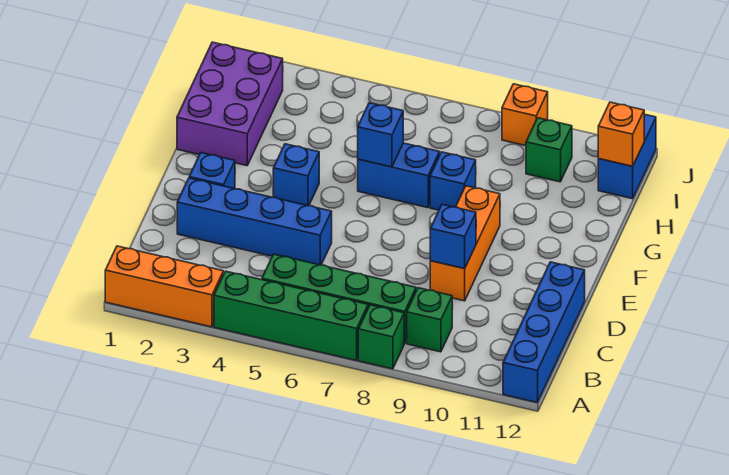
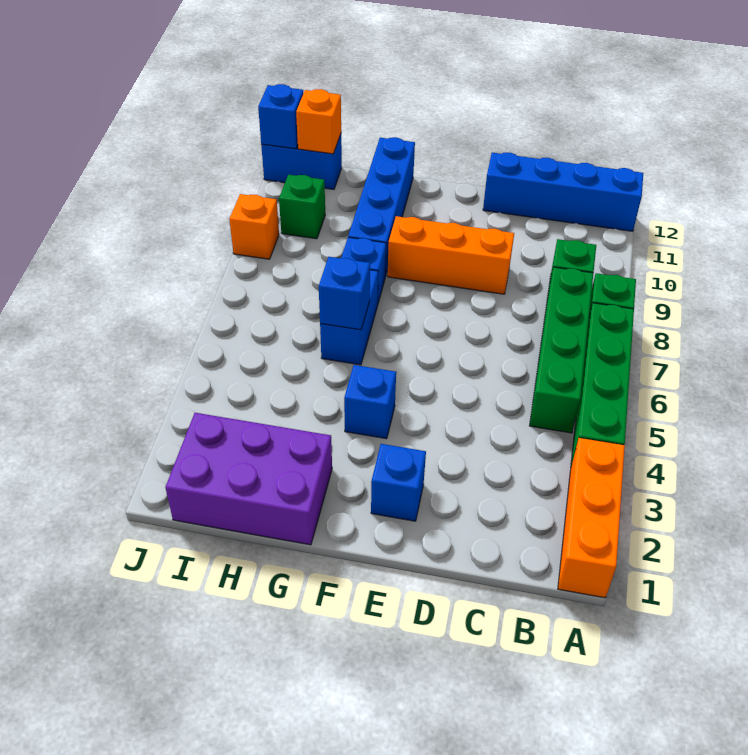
blue brick D2:D5 level 1 -> blue brick G9:G12 level 1
blue brick D9 level 2 -> blue brick J12 level 2

